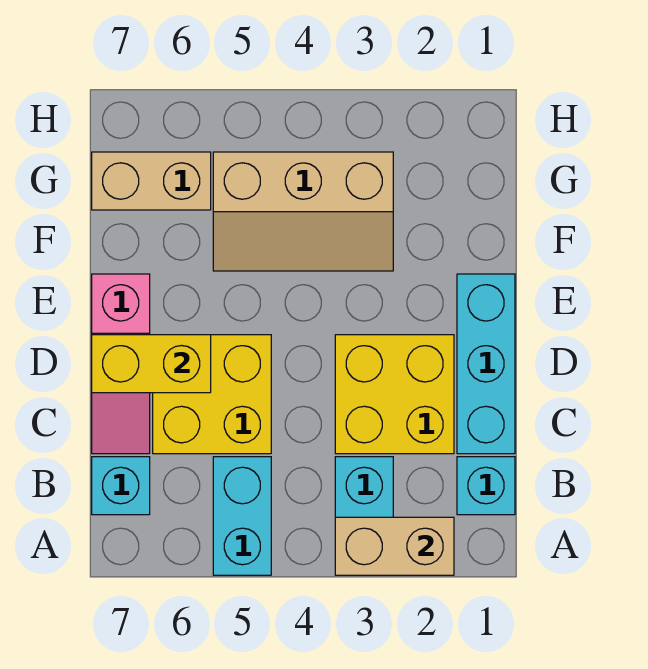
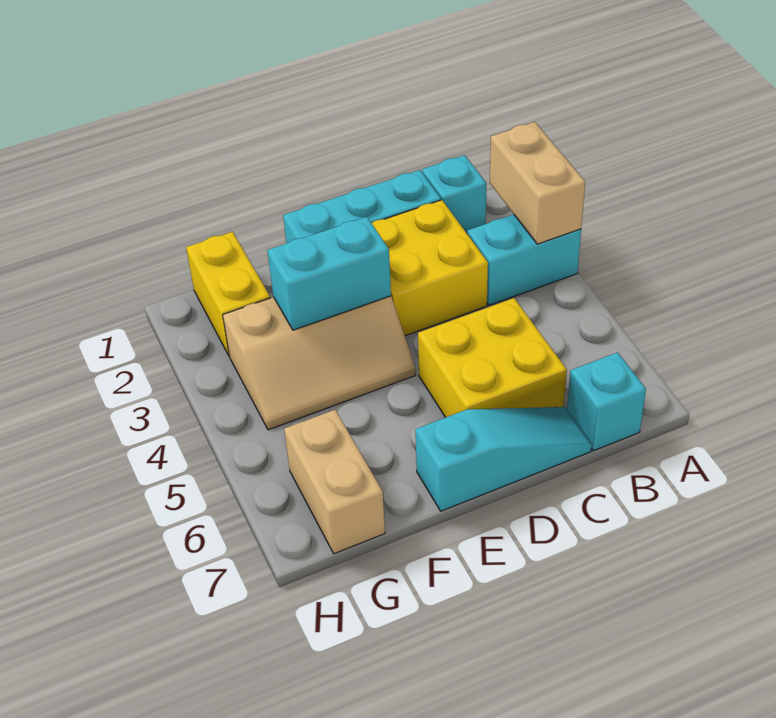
cyan brick A5:B5 level 1 -> cyan brick E3:F3 level 2
pink slope C7:E7 level 1 top E -> cyan slope C7:E7 level 1 top E
yellow brick D6:D7 level 2 -> yellow brick G1:G2 level 1
tan slope F3:G5 level 1 top G -> tan slope E3:G4 level 1 top 3

